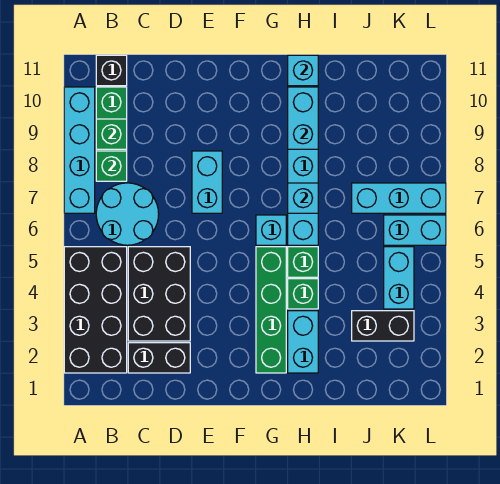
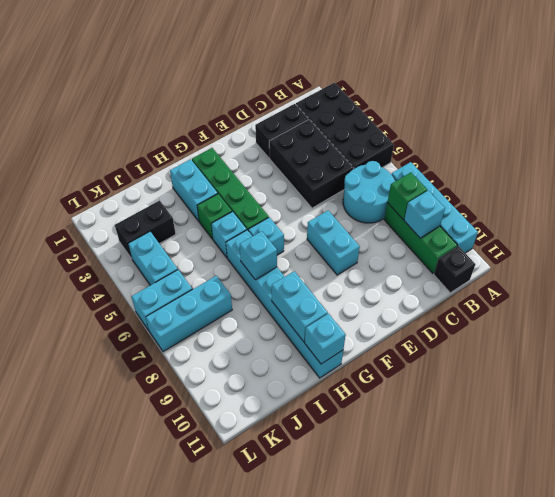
green brick B9 level 2 -> cyan brick B9 level 2
green brick H5 level 1 -> cyan brick H5 level 1

